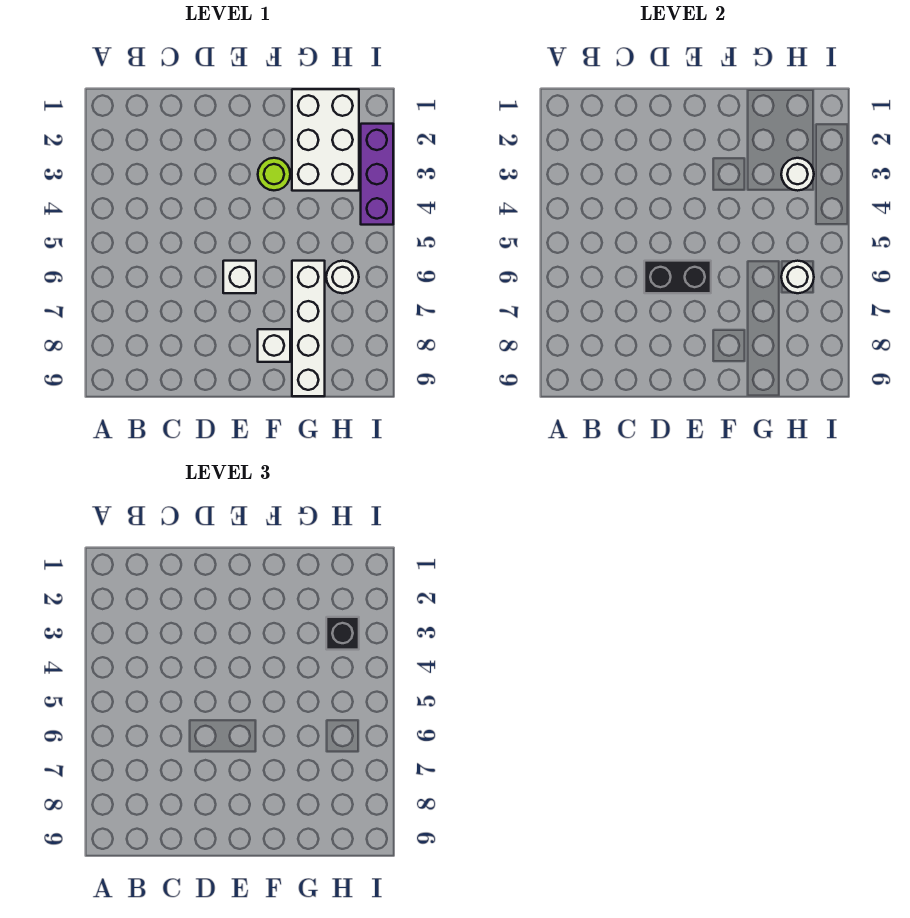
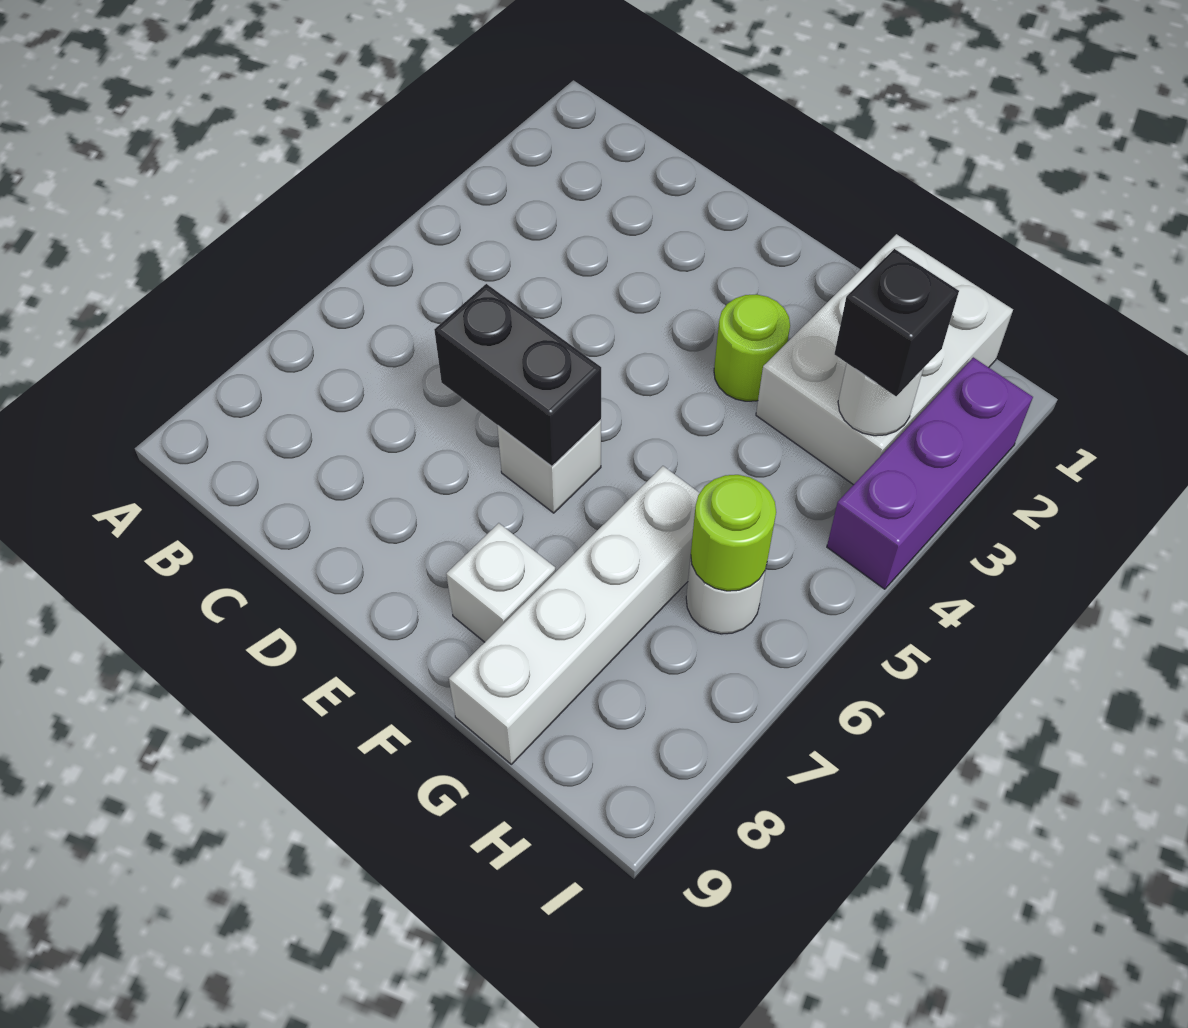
white round brick H6 level 2 -> lime round brick H6 level 2

